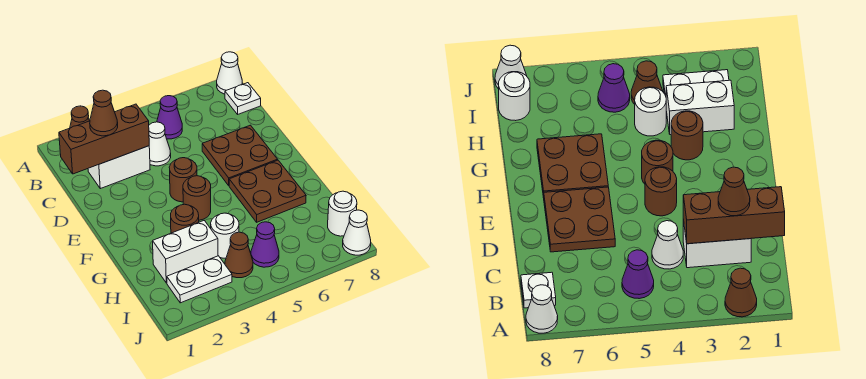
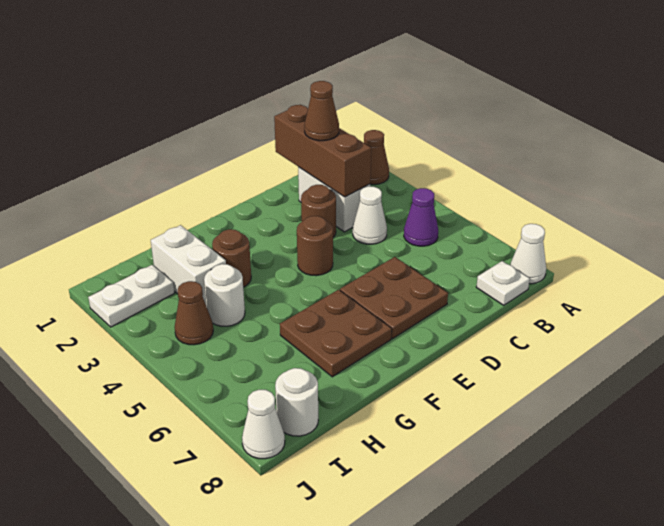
brown round brick F4 level 1 -> brown round brick D3 level 1
white plate I2:I3 level 1 -> white plate I2:J2 level 1
purple cone I5 level 1 -> none

